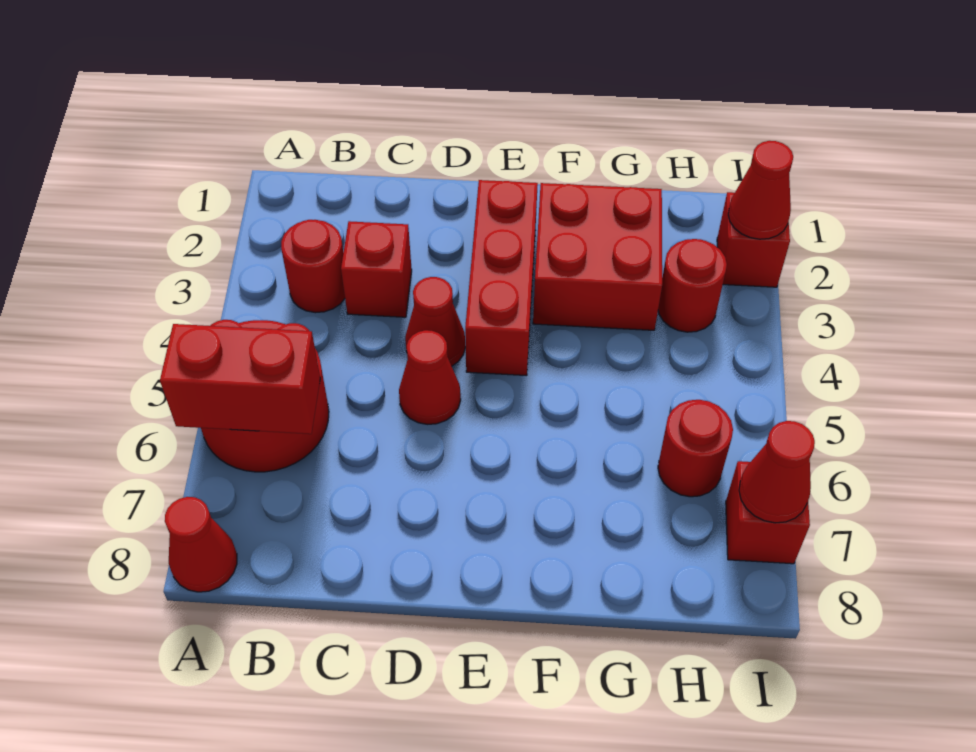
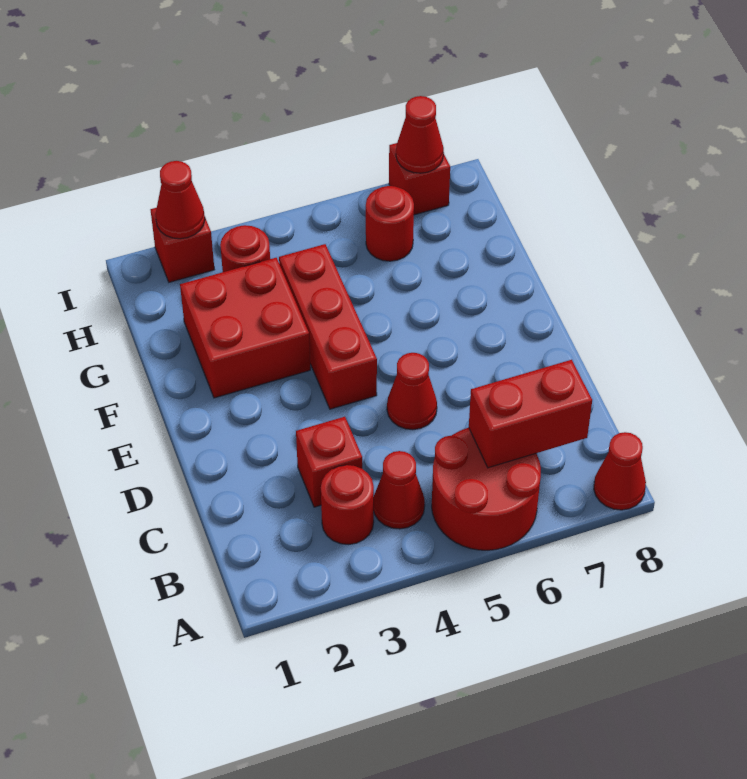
red brick A6:B6 level 2 -> red brick B6:B7 level 2
red cone D4 level 1 -> red cone B4 level 1
red brick E2:E4 level 1 -> red brick E4:G4 level 1

